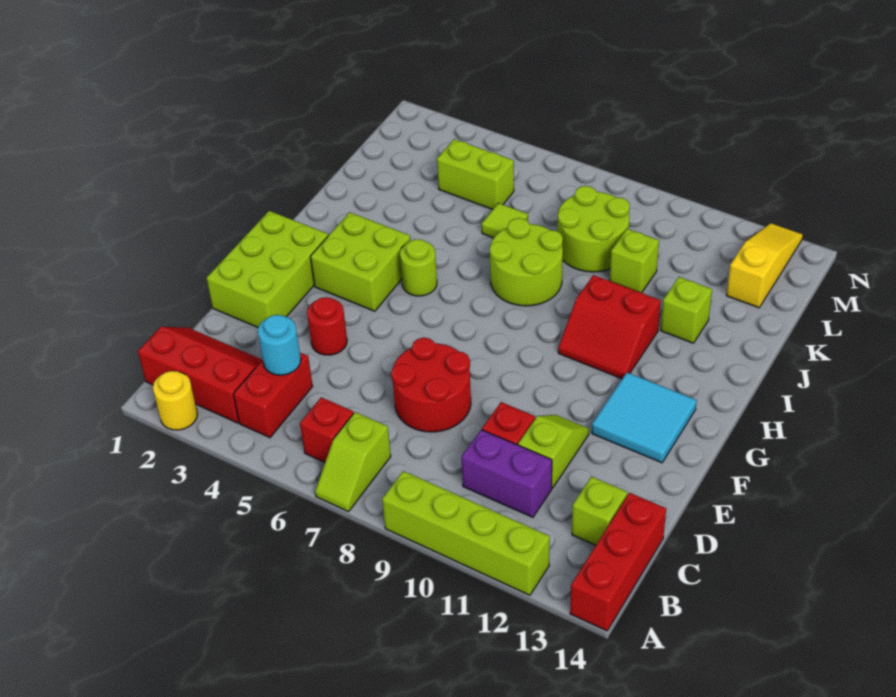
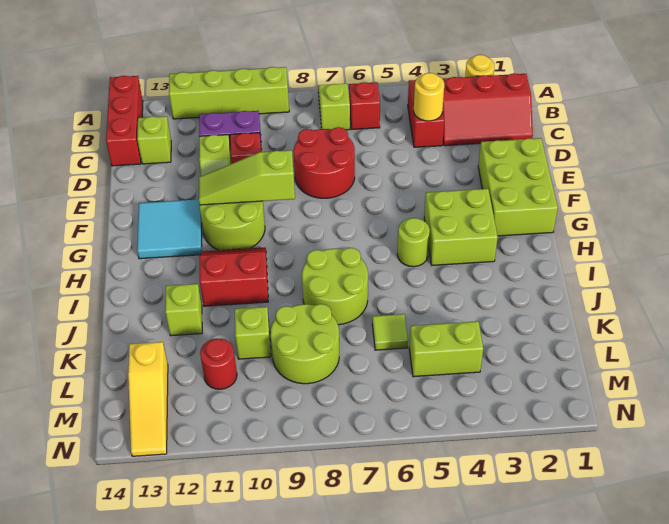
cyan round brick C4 level 2 -> yellow round brick C4 level 2
red round brick E4 level 1 -> red round brick L11 level 1
none -> lime slope F9:F11 level 2 top 9
none -> lime round brick F10:G11 level 1

